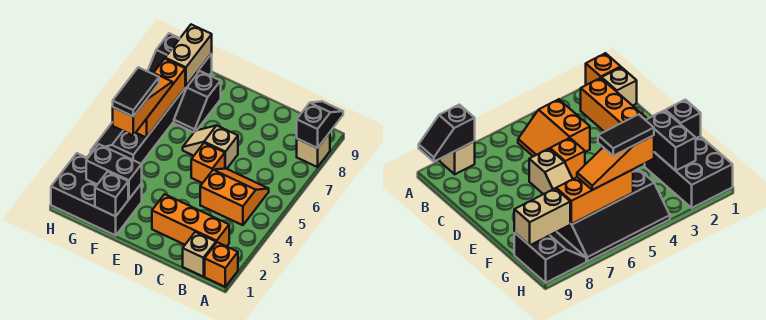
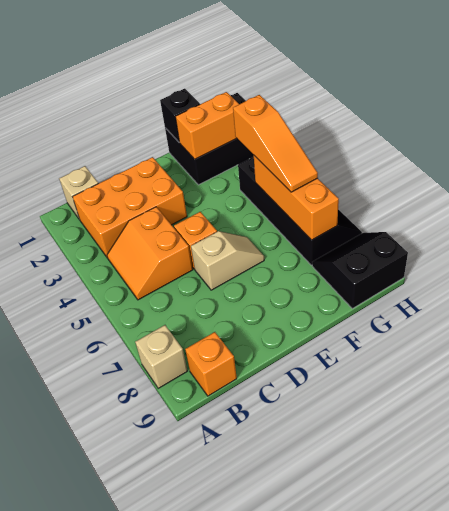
orange brick A1 level 1 -> orange brick B9 level 1
black slope A8:A9 level 2 top 8 -> none
orange brick B2:D2 level 1 -> orange brick B2:D3 level 1
orange slope B4:C5 level 1 top 4 -> orange slope B4:C5 level 1 top C
black brick F2:G2 level 2 -> orange brick F2:G2 level 2
black slope F7:F8 level 1 top 8 -> none
black tile G4:G5 level 4 -> none
tan brick G8:G9 level 2 -> none

